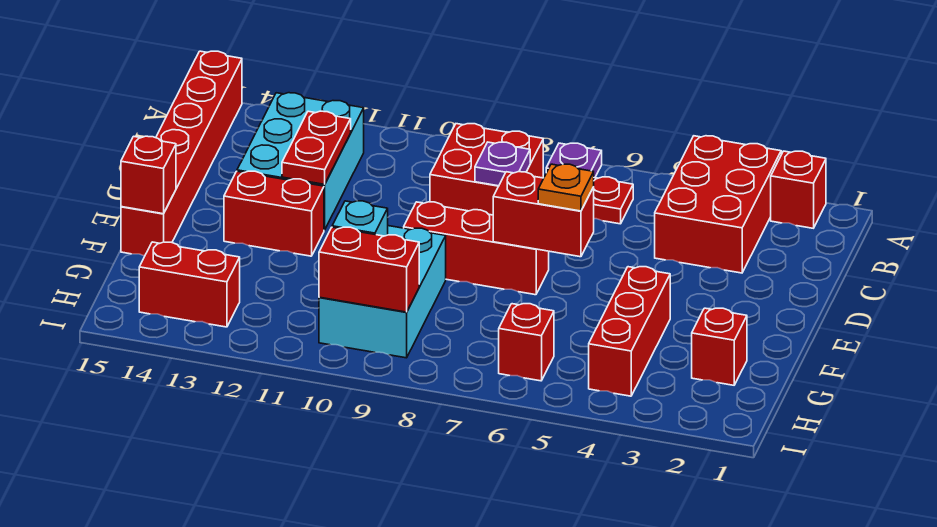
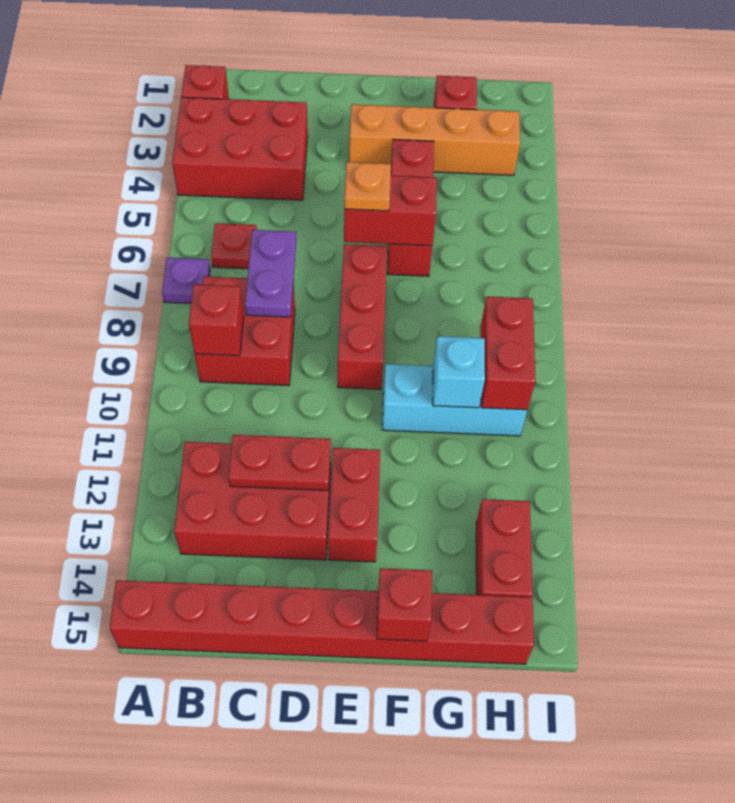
red brick A15:F15 level 1 -> red brick A15:H15 level 1
cyan brick B12:D13 level 1 -> red brick B12:D13 level 1
purple plate C8 level 2 -> purple plate C7:C8 level 2
none -> orange brick E3:H3 level 1
red brick E6:E7 level 2 -> red brick E6:F6 level 2
red brick F4:H4 level 1 -> red brick F4:F6 level 1
cyan brick F9:H10 level 1 -> cyan brick F10:H10 level 1
red brick H6 level 1 -> red brick B9 level 2

